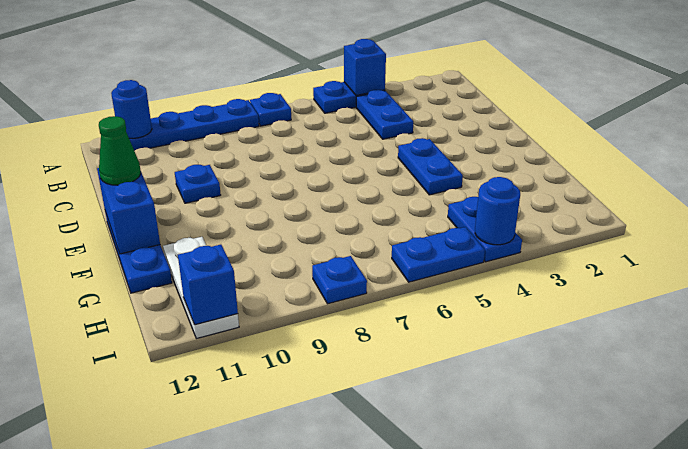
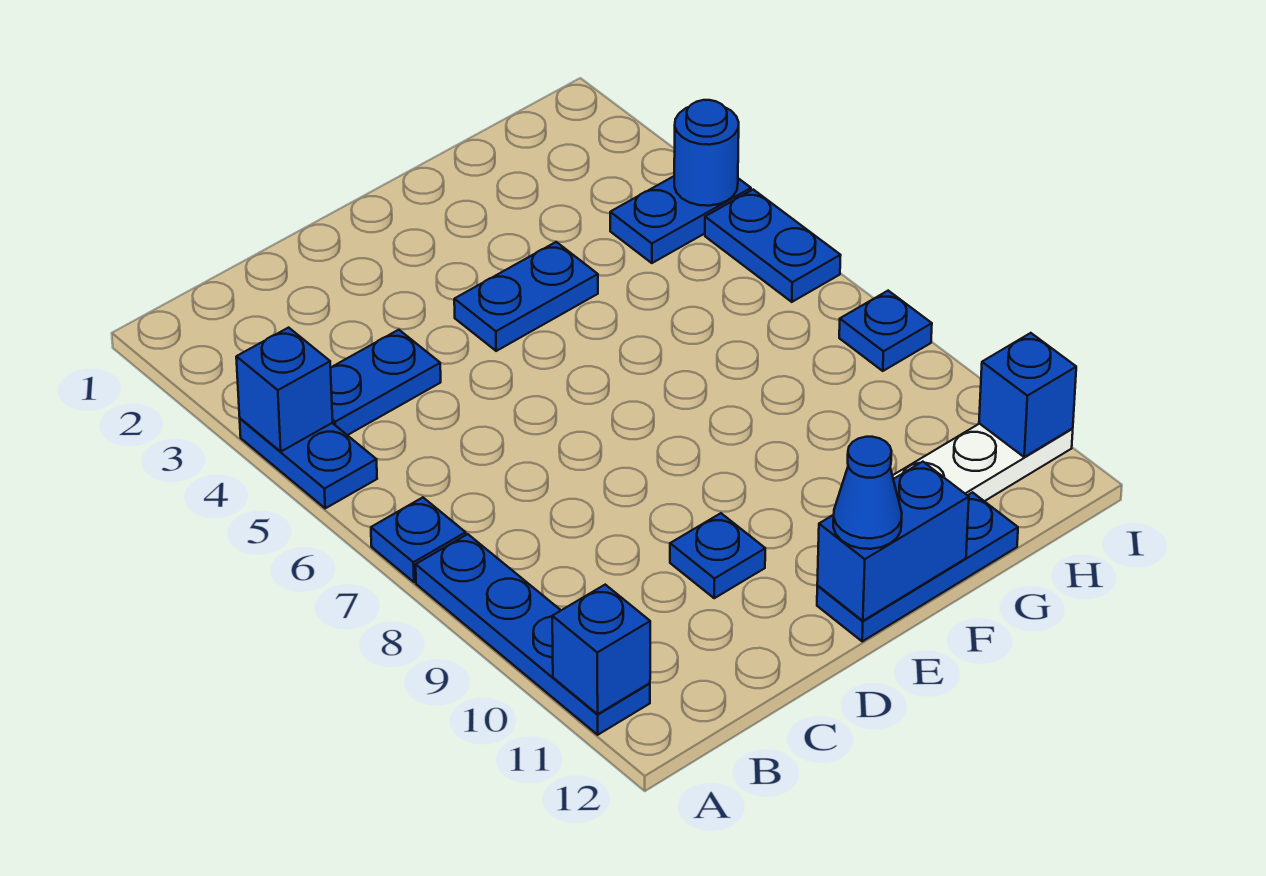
blue round brick A11 level 2 -> blue brick A11 level 2
green cone E12 level 3 -> blue cone E12 level 3

